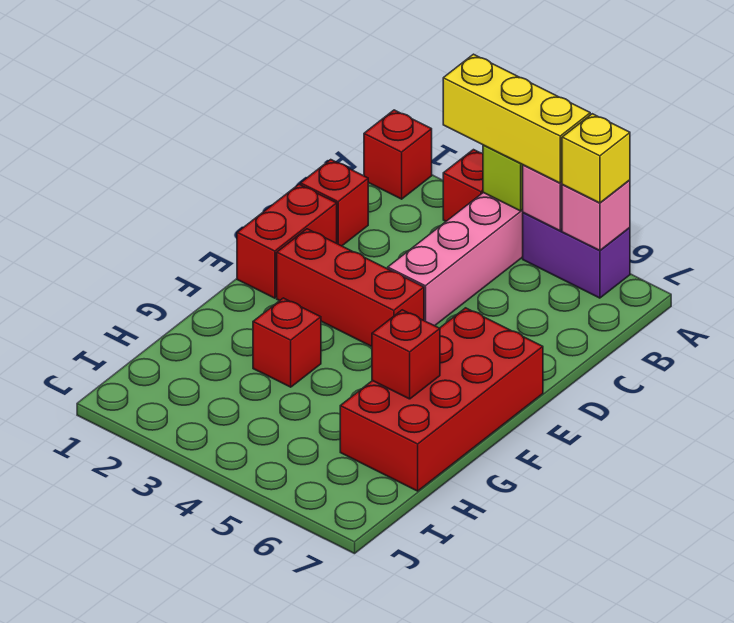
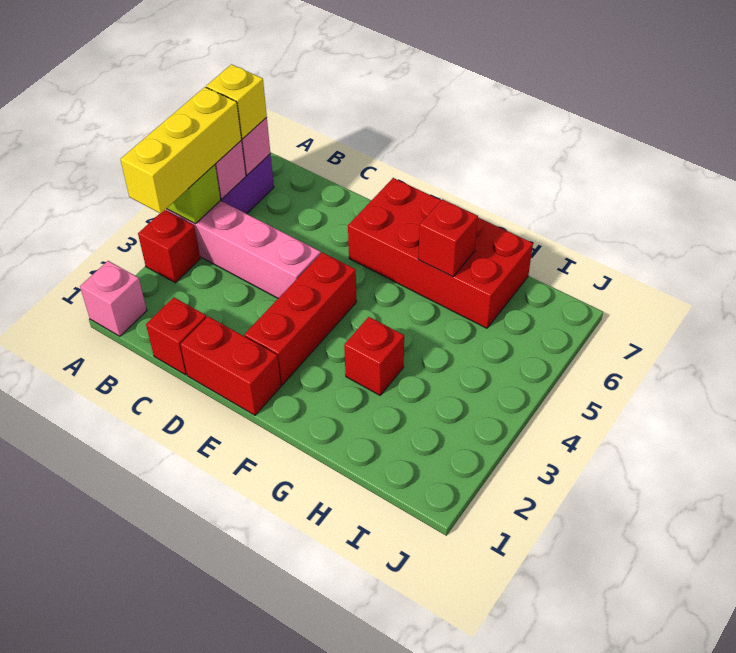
red brick A1 level 1 -> pink brick A1 level 1

